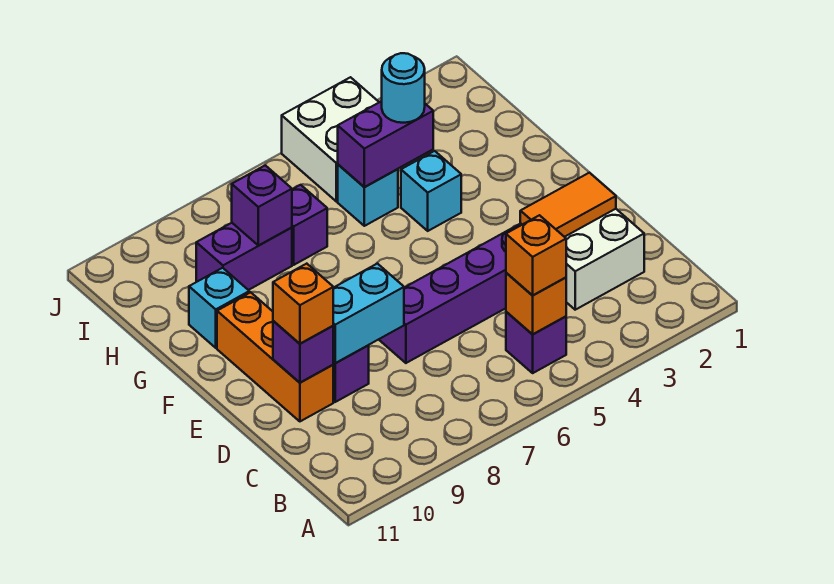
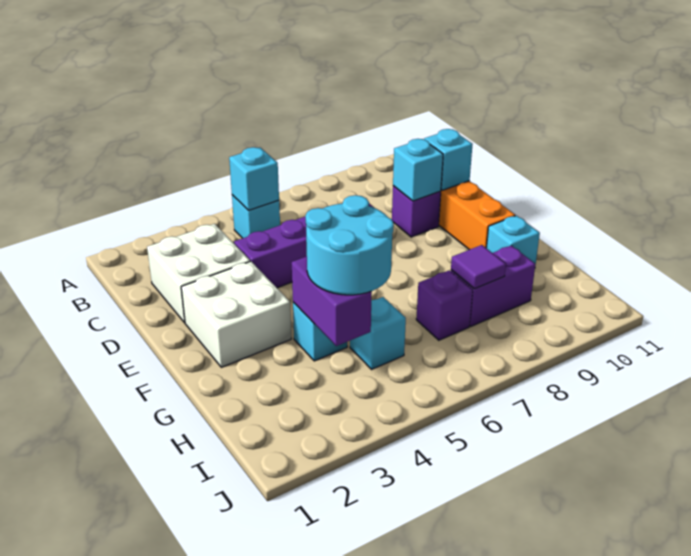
purple brick B5 level 1 -> cyan brick B5 level 1
orange brick B5 level 2 -> cyan brick B5 level 2
orange brick B5 level 3 -> none
orange tile D2:D3 level 2 -> none
cyan brick D8:D9 level 2 -> cyan brick D9 level 2
purple brick D10 level 2 -> cyan brick D10 level 2
orange brick D10 level 3 -> none
purple brick H4:H5 level 2 -> purple brick G4:H4 level 2
cyan round brick H4 level 3 -> cyan round brick G4:H5 level 3
purple brick H8 level 2 -> purple tile H8 level 2
white brick I4:J5 level 1 -> white brick E2:F3 level 1

